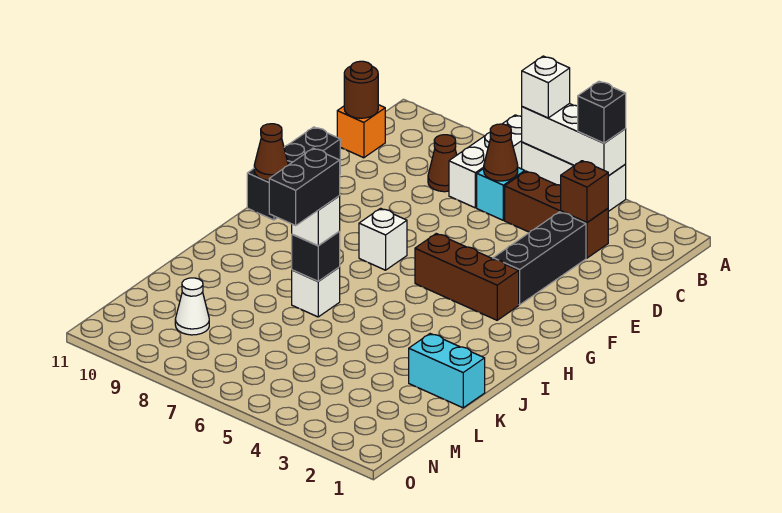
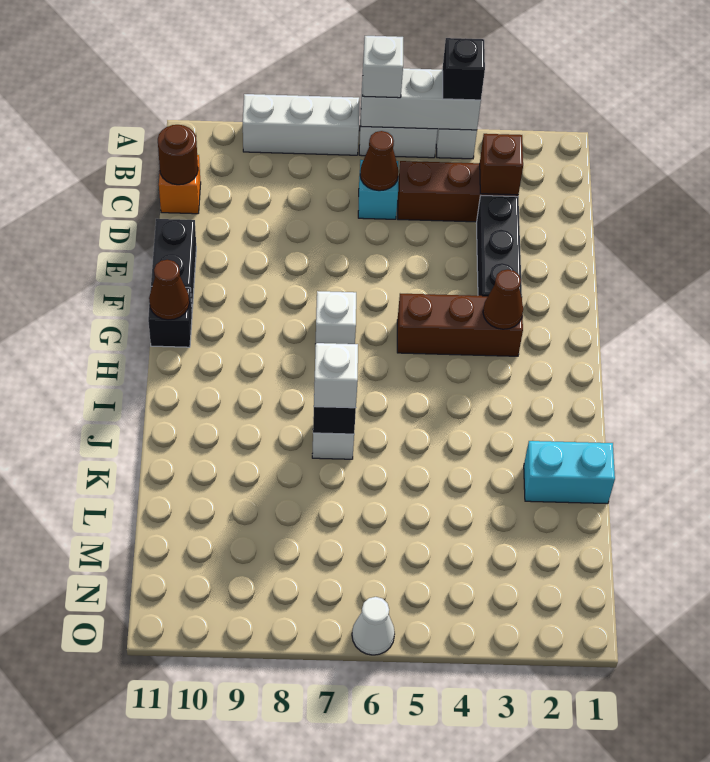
white brick A7:C7 level 1 -> white brick A7:A9 level 1
brown cone C8 level 1 -> brown cone G3 level 2
black brick J7:K7 level 4 -> none
white cone M9 level 1 -> white cone O6 level 1

